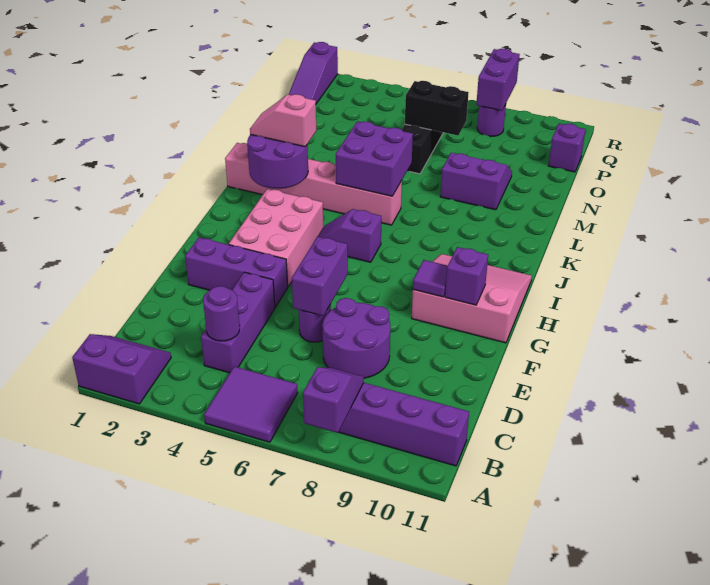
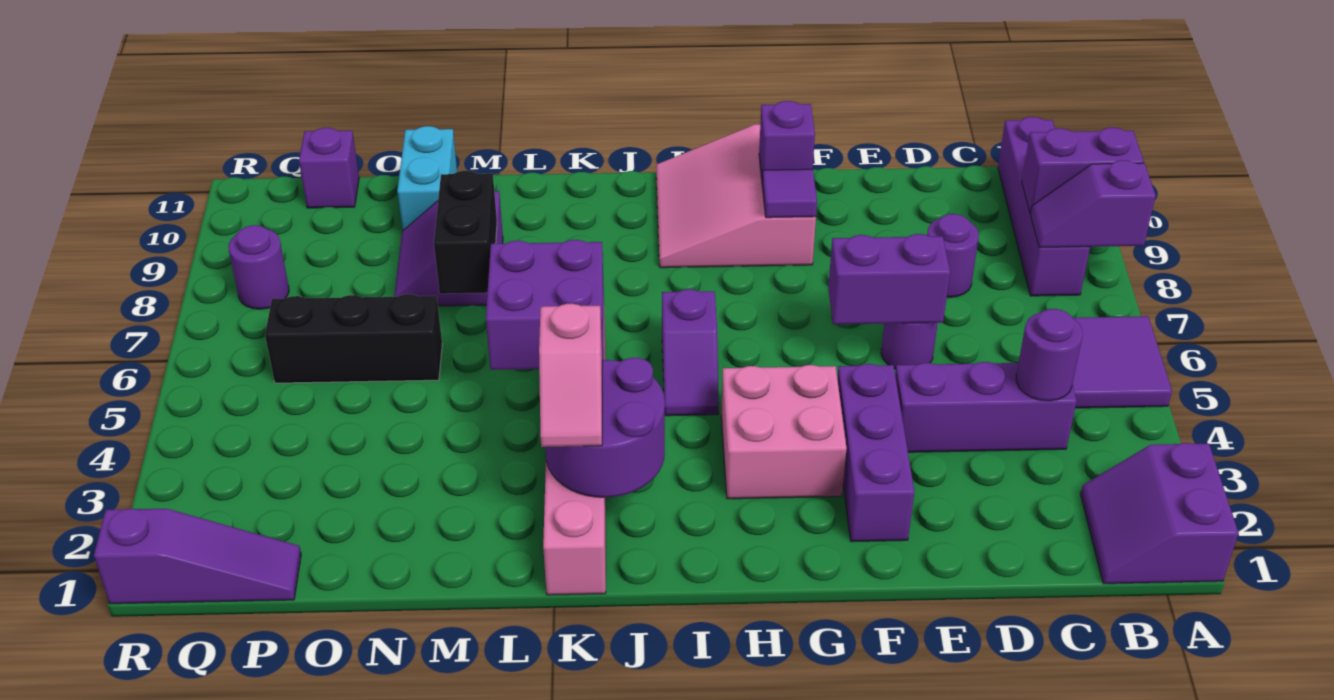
purple round brick D7:E8 level 1 -> purple round brick D8 level 1
pink brick G3:I4 level 1 -> pink brick G3:H4 level 1
none -> cyan brick N10:N11 level 1
black brick O6:O7 level 2 -> black brick M7:M8 level 2
purple brick Q8:R8 level 2 -> purple brick A9:B9 level 2

